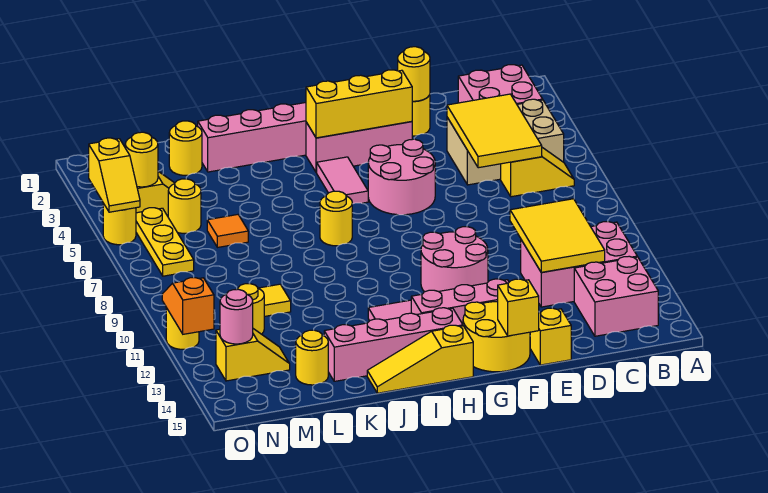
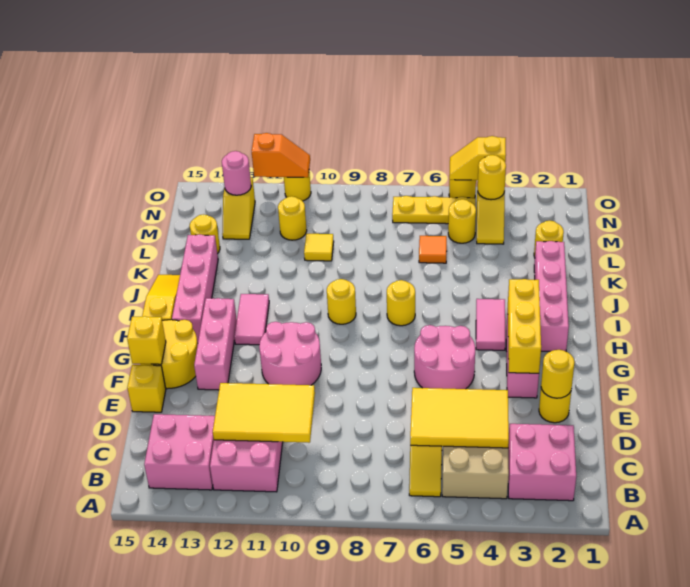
pink tile H4:H5 level 1 -> pink tile H4:I4 level 1
none -> yellow round brick I9 level 1

